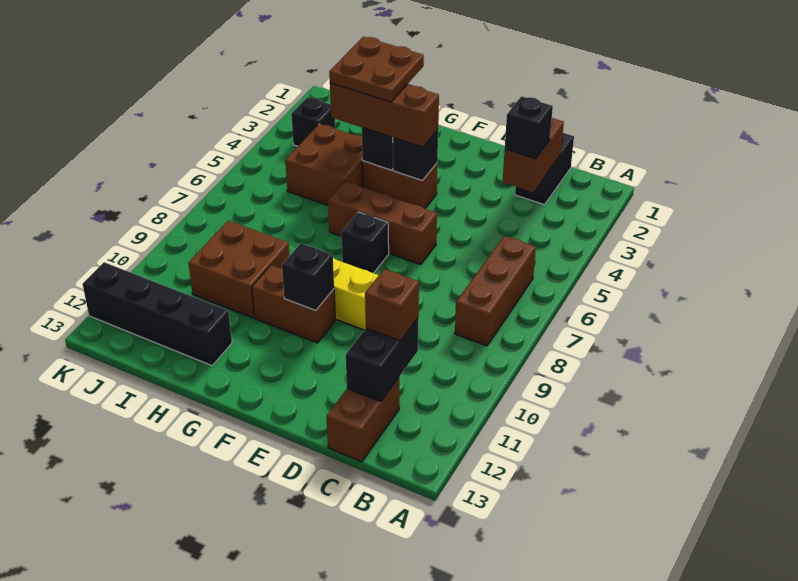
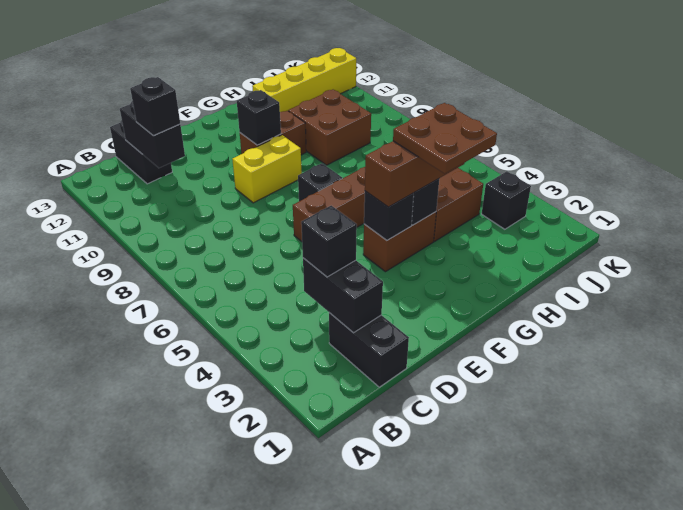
brown brick B6:B8 level 1 -> none
brown brick C2:C3 level 2 -> black brick C2:C3 level 2
brown brick C11 level 3 -> black brick C11 level 3
brown brick C12:C13 level 1 -> black brick C12:C13 level 1
black brick H12:K12 level 1 -> yellow brick H12:K12 level 1

